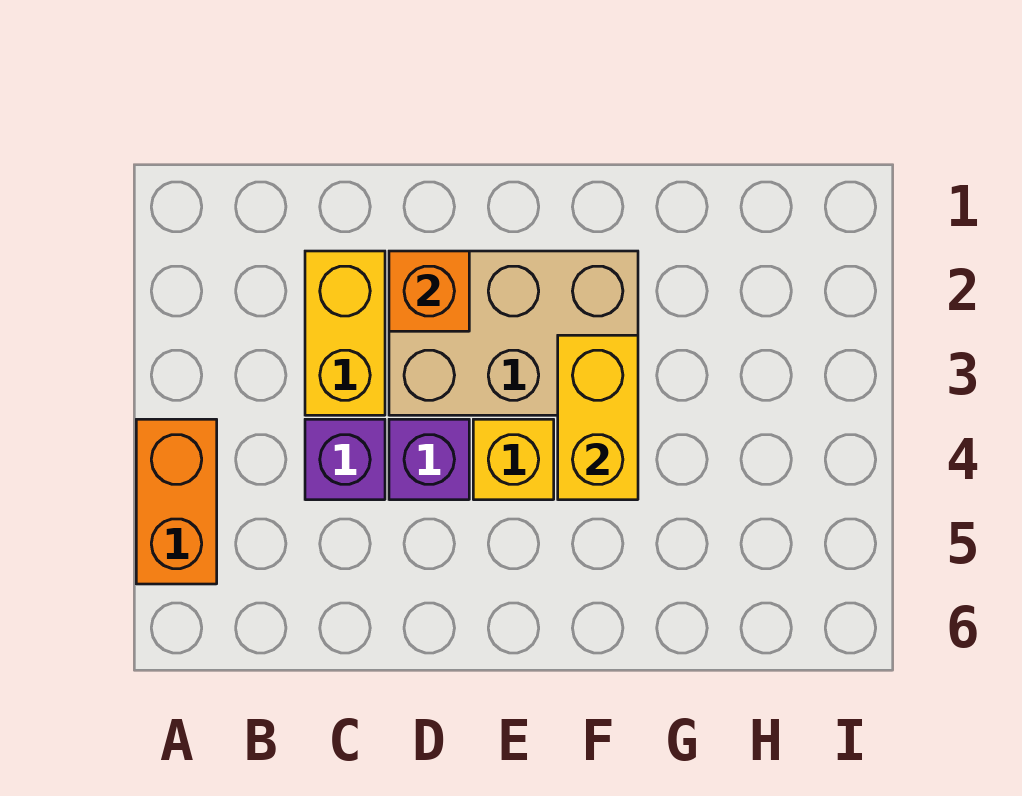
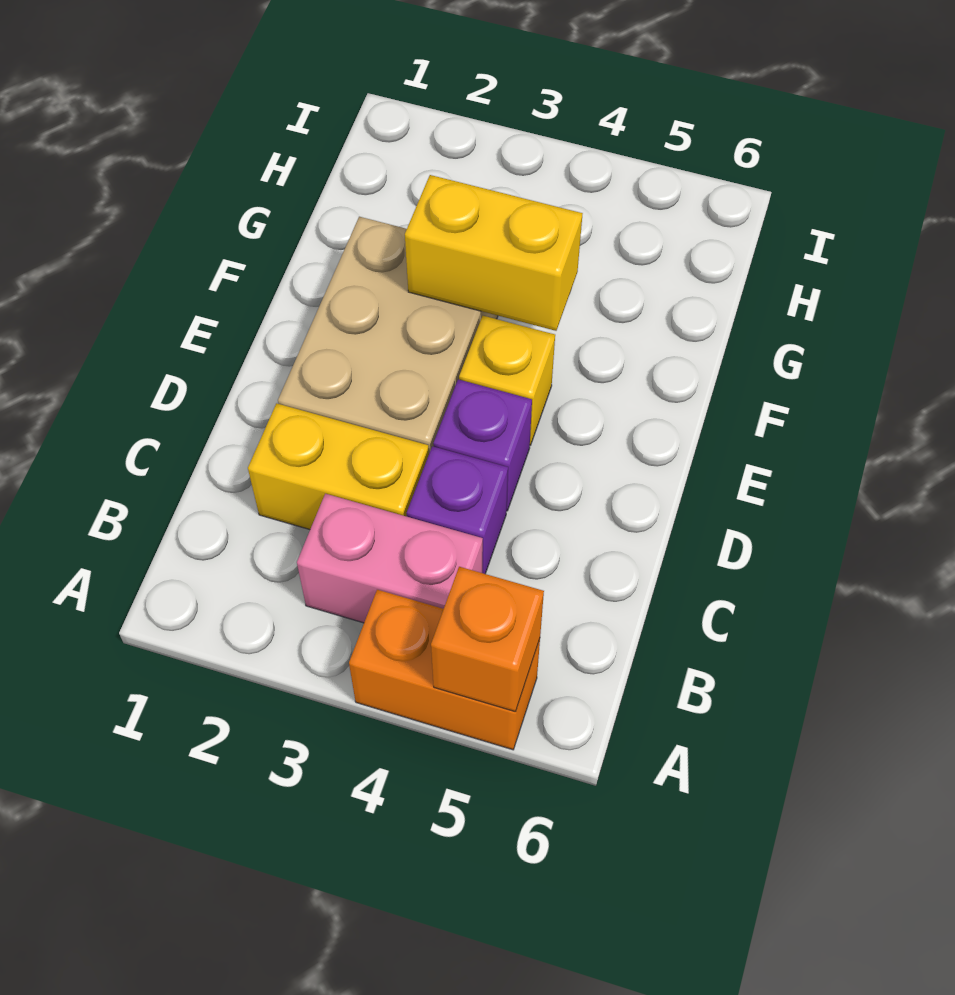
none -> pink brick B3:B4 level 1
orange brick D2 level 2 -> orange brick A5 level 2

